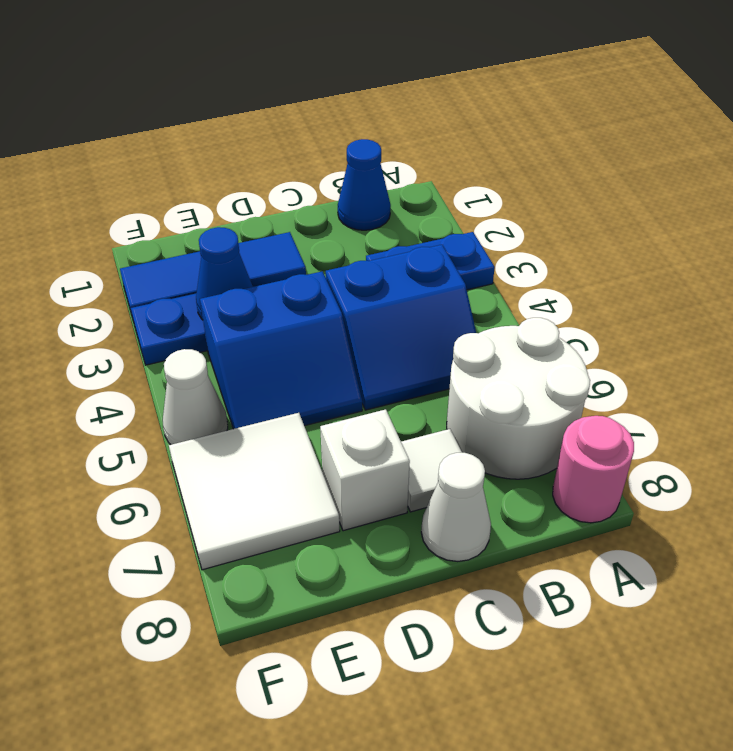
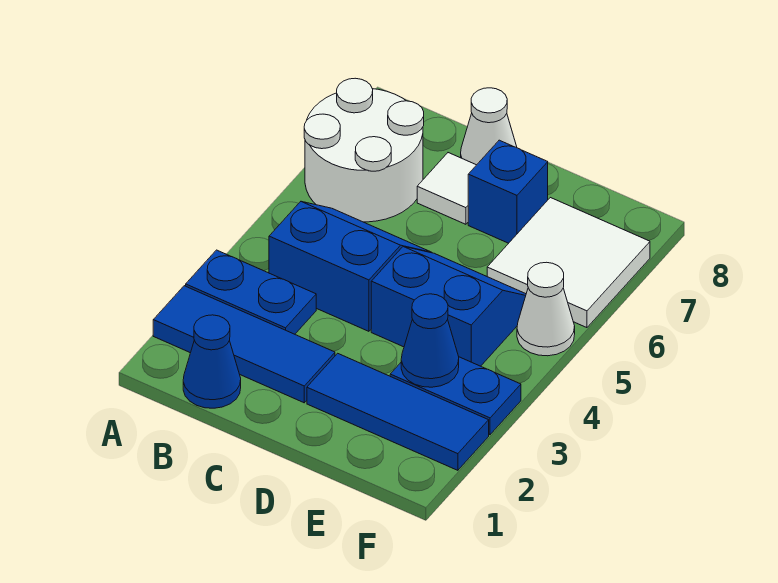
none -> blue tile A2:C2 level 1
pink round brick A8 level 1 -> none
white brick D7 level 1 -> blue brick D7 level 1

